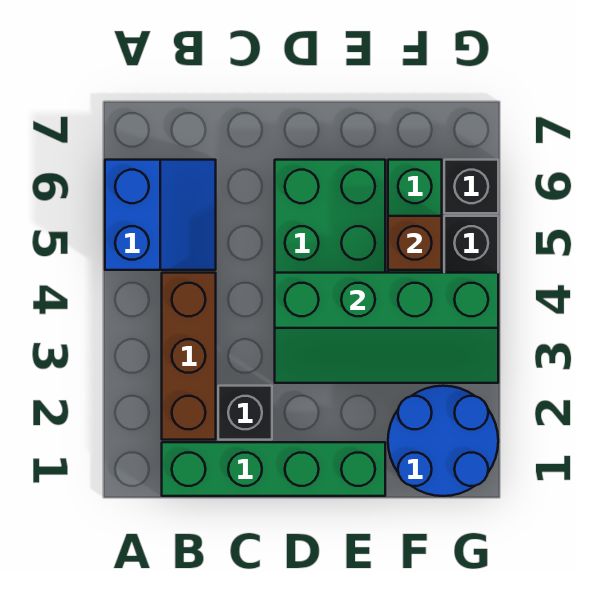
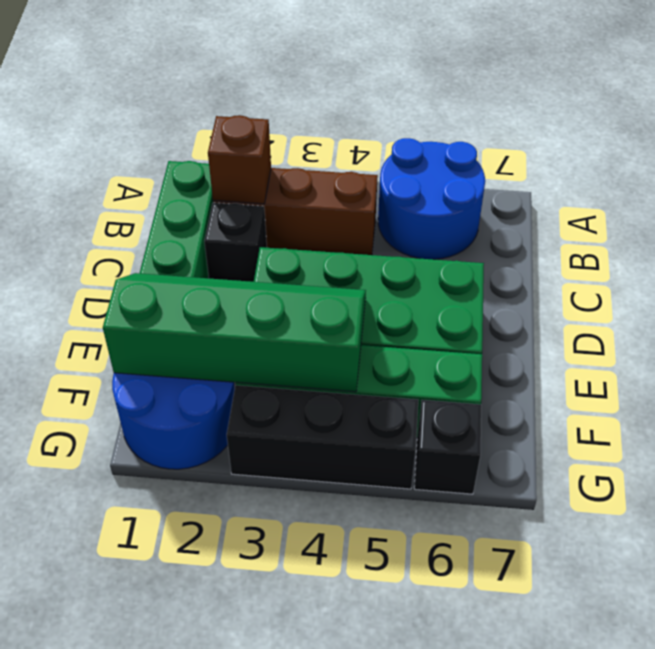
blue slope A5:B6 level 1 top A -> blue round brick A5:B6 level 1
green slope D3:G4 level 2 top 4 -> green slope E1:F4 level 2 top F
brown brick F5 level 2 -> brown brick B2 level 2

